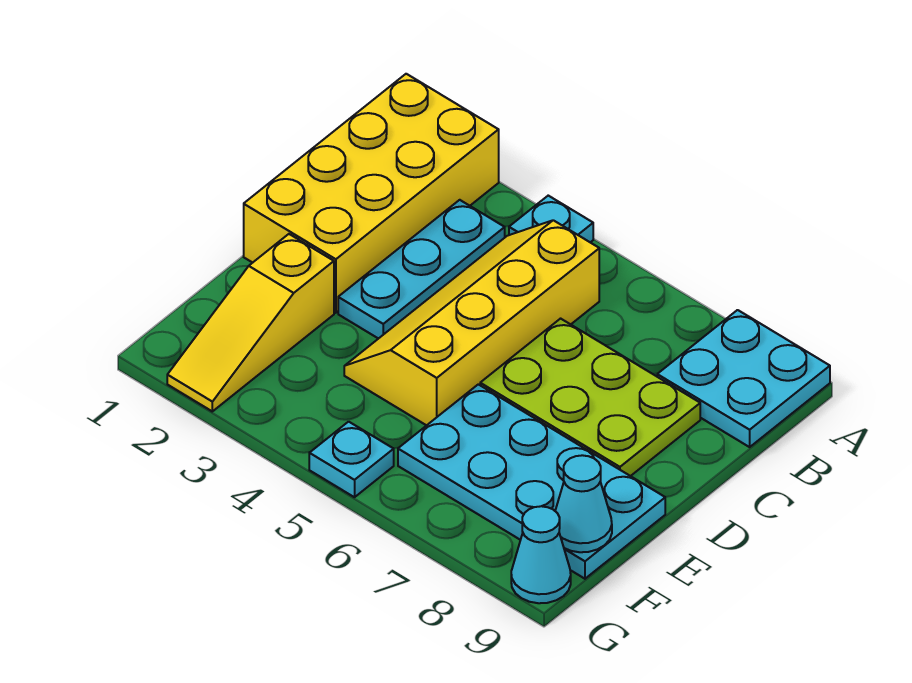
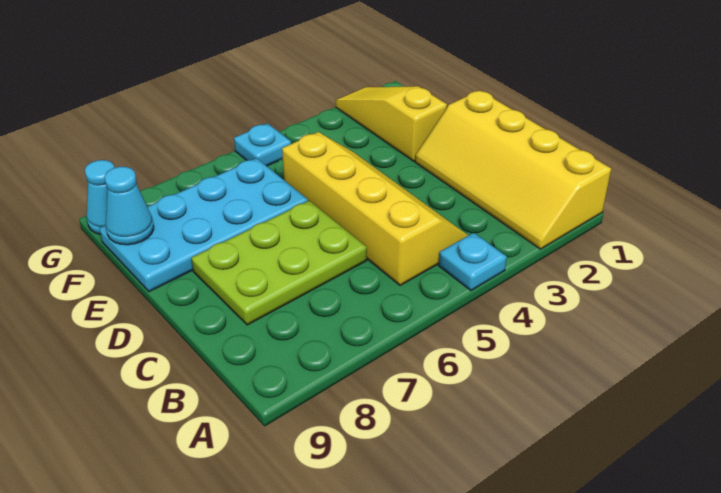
yellow brick A1:D2 level 1 -> yellow slope A1:D2 level 1 top 1
cyan plate A8:B9 level 1 -> none
cyan plate B3:D3 level 1 -> none

